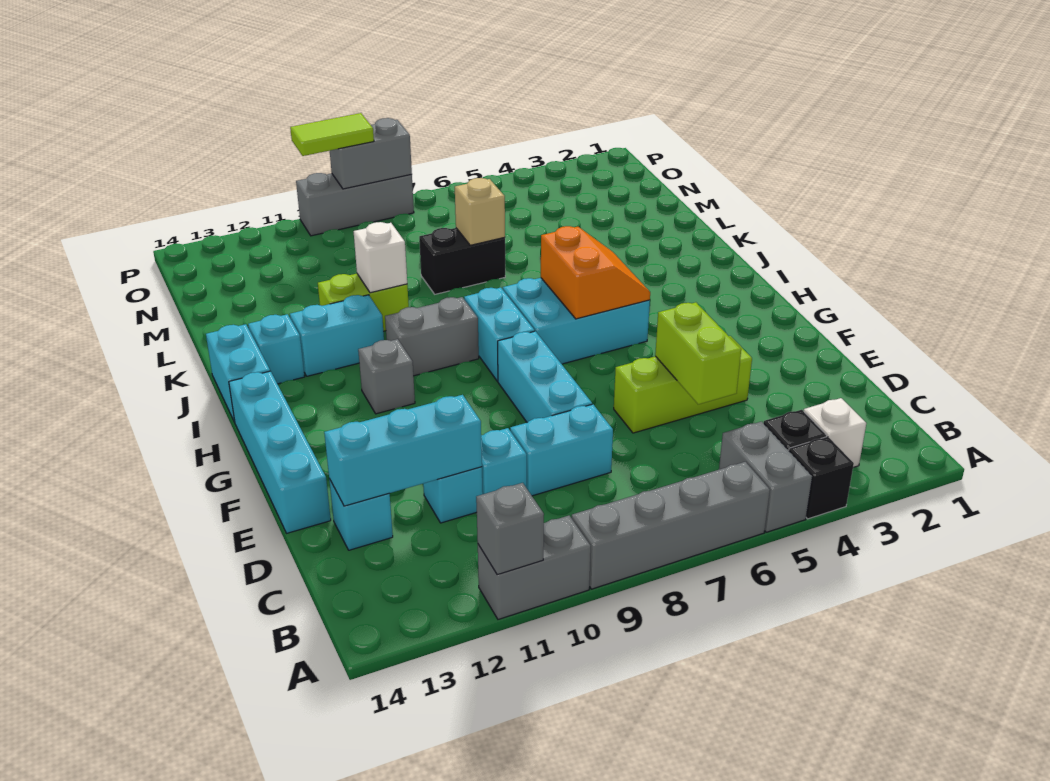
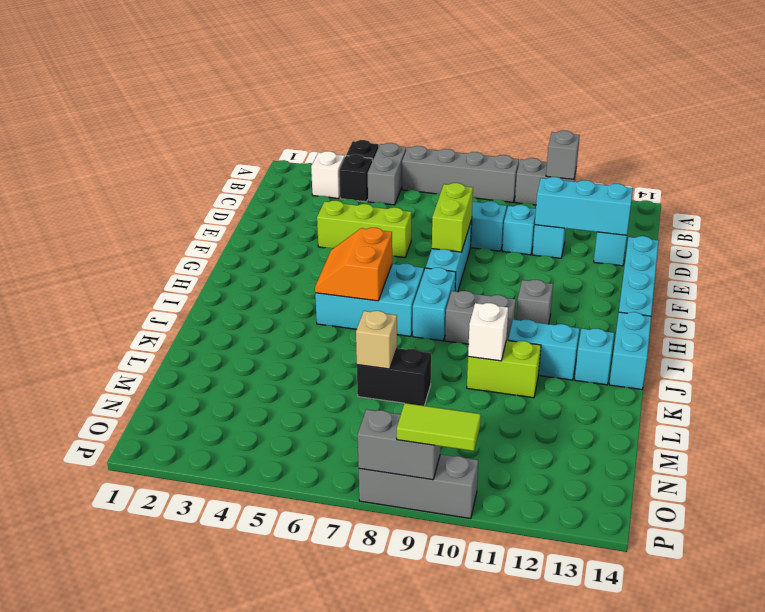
lime brick D5:E5 level 2 -> lime brick E8:F8 level 2

